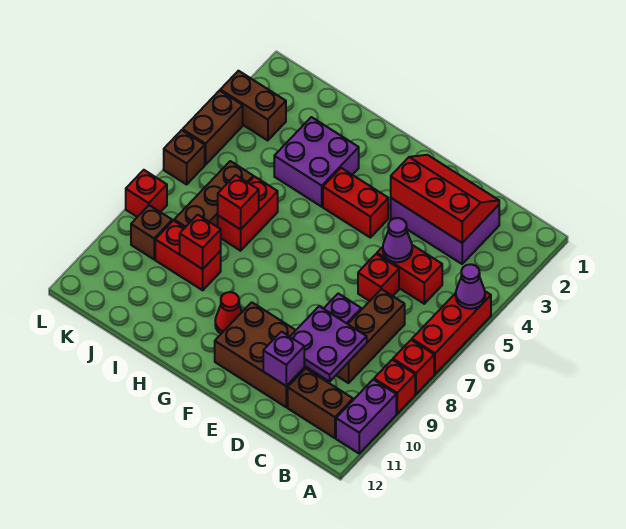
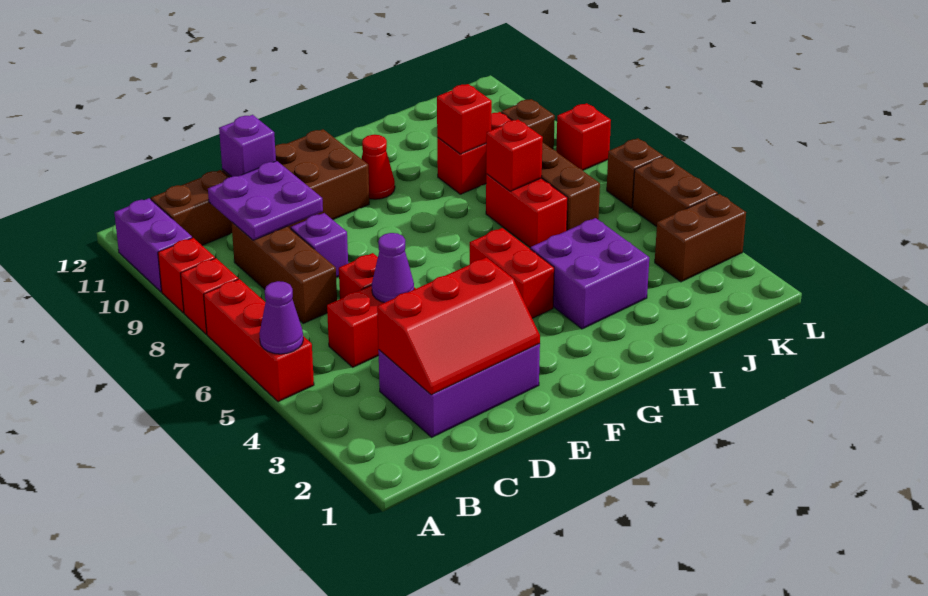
red brick F4:G4 level 1 -> red brick G4:G5 level 1

